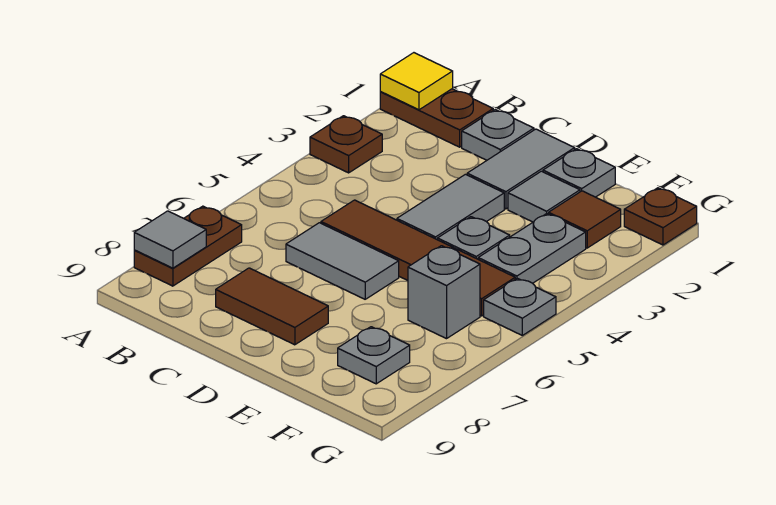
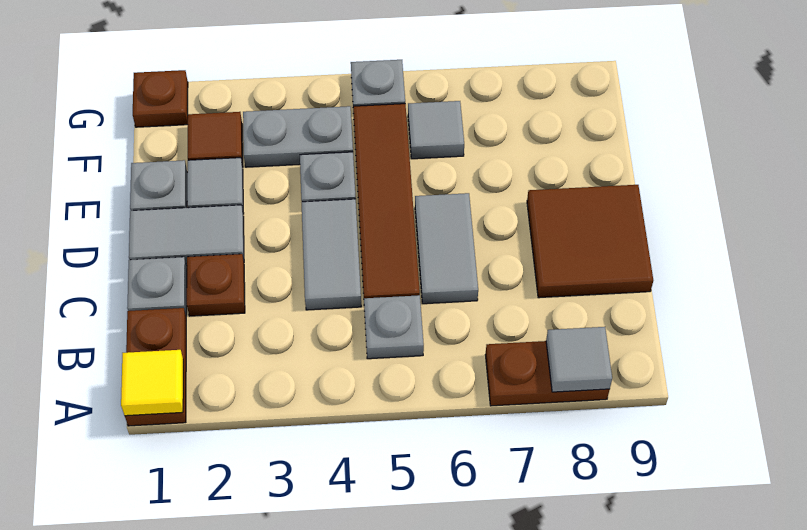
brown plate A3 level 1 -> brown plate C2 level 1
brown tile C8:D8 level 1 -> brown tile C8:D9 level 1
grey tile D3:D4 level 1 -> grey tile C4:D4 level 1
grey brick F6 level 1 -> grey tile F6 level 1
grey plate F8 level 1 -> grey plate B5 level 1

